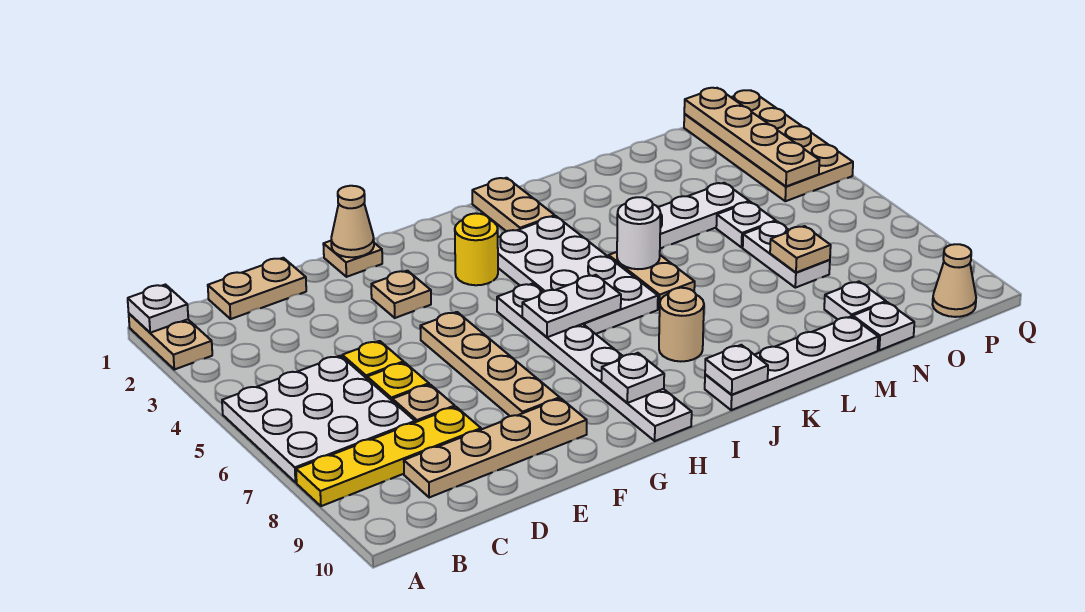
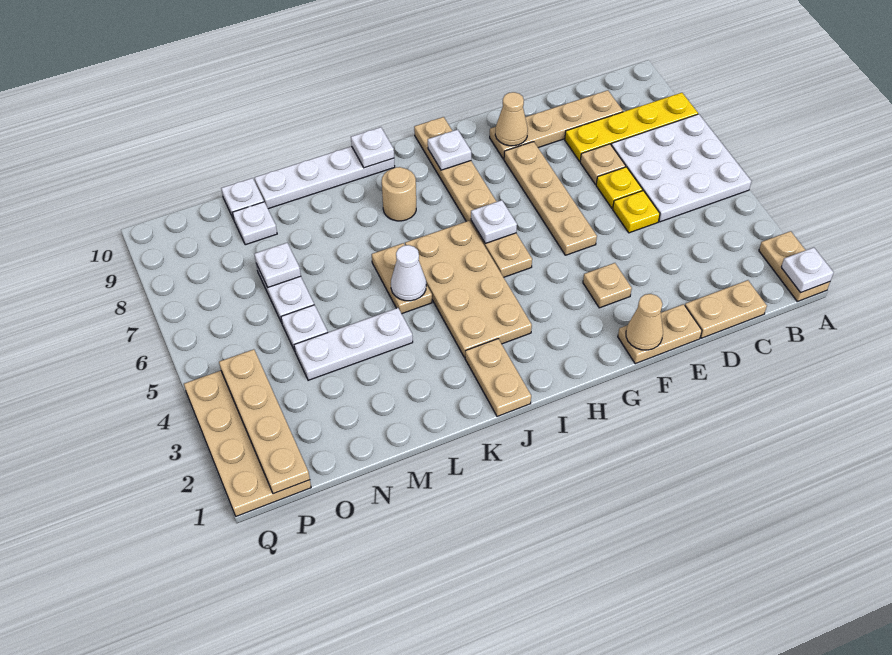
tan plate F1 level 1 -> tan plate E1:F1 level 1
yellow round brick H3 level 1 -> none
white plate H5:H10 level 1 -> tan plate H5:H10 level 1
white plate H6:I6 level 2 -> white plate H6 level 2
white plate I3:J6 level 1 -> tan plate I3:J6 level 1
white round brick K5 level 2 -> white cone K5 level 2
tan plate N7 level 2 -> white plate N7 level 2
tan cone P10 level 1 -> tan cone F9 level 2

